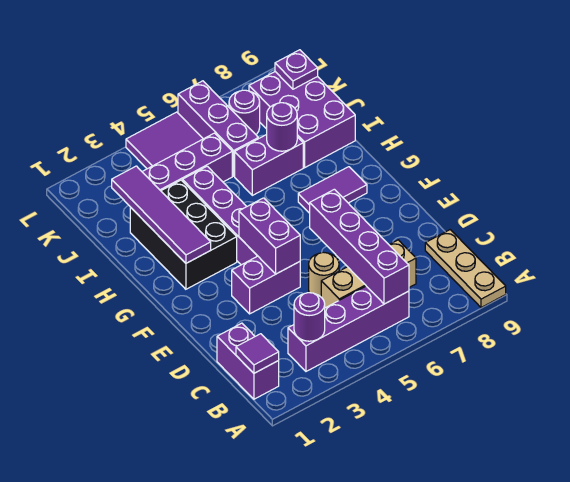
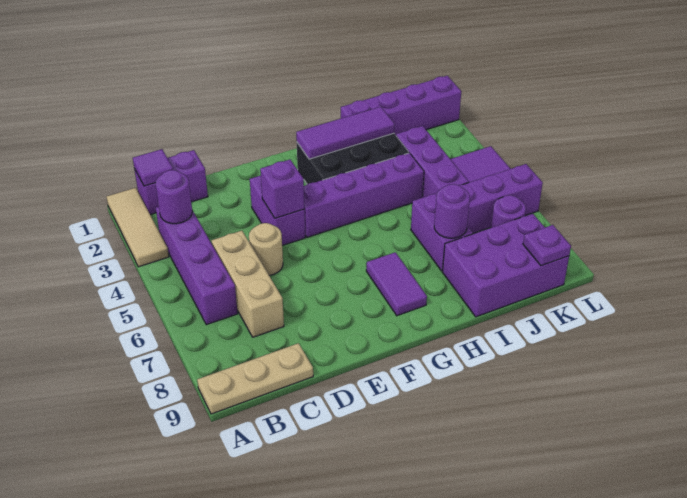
none -> tan tile A1:A3 level 1
purple brick B6:E6 level 2 -> purple brick I1:L1 level 1
purple brick E4:F4 level 2 -> purple brick E4 level 2
purple tile G2:J2 level 2 -> purple tile G2:I2 level 2

